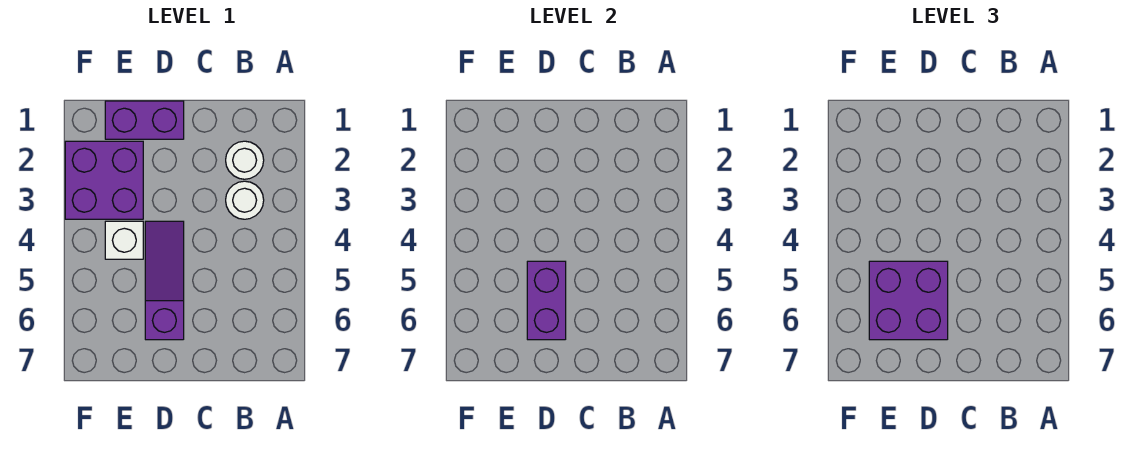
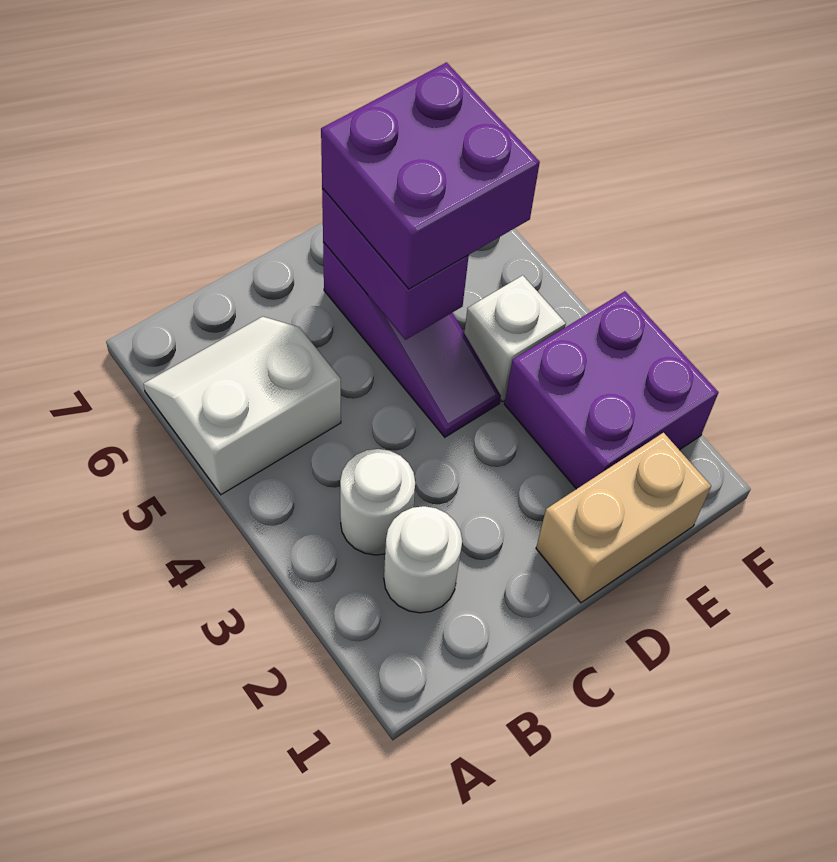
none -> white slope A5:B6 level 1 top 5
purple brick D1:E1 level 1 -> tan brick D1:E1 level 1

